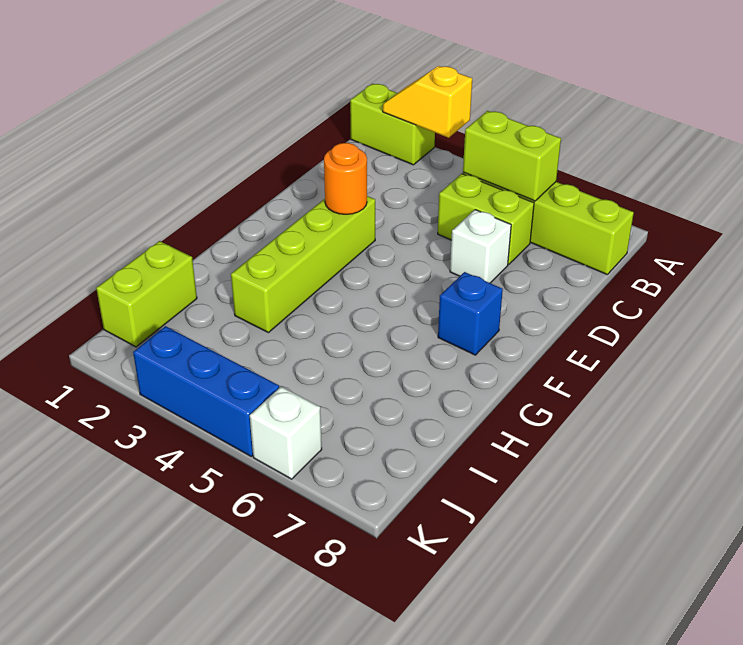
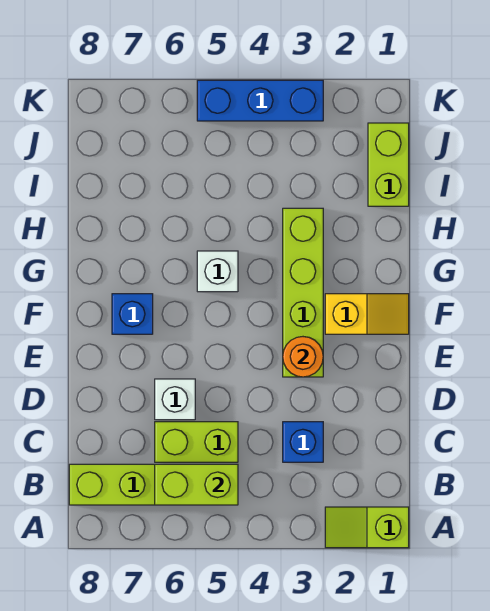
lime brick A1:A2 level 1 -> lime slope A1:A2 level 1 top 1
yellow slope A2:A3 level 2 top 3 -> yellow slope F1:F2 level 1 top 2
none -> blue brick C3 level 1
white brick K6 level 1 -> white brick G5 level 1

